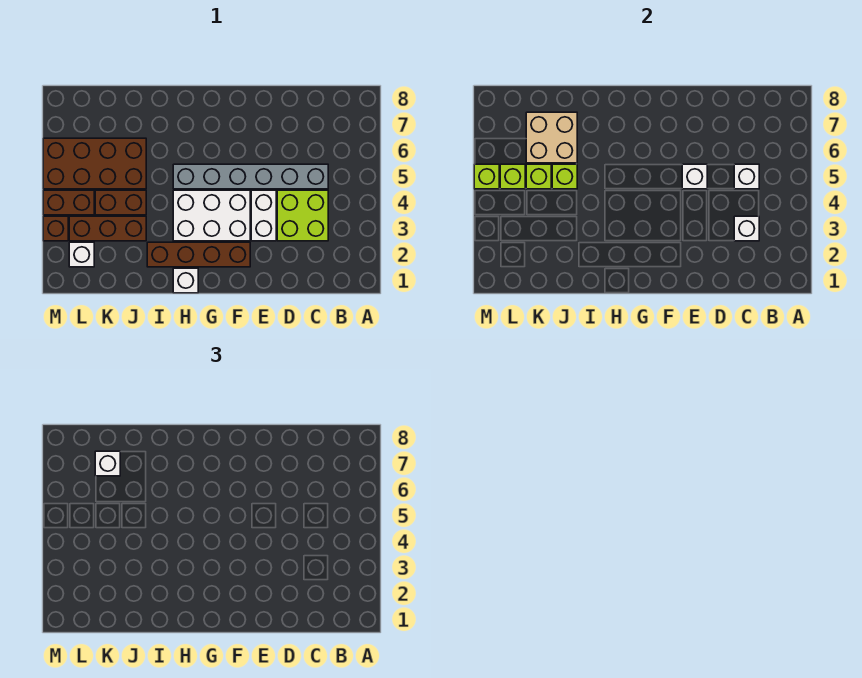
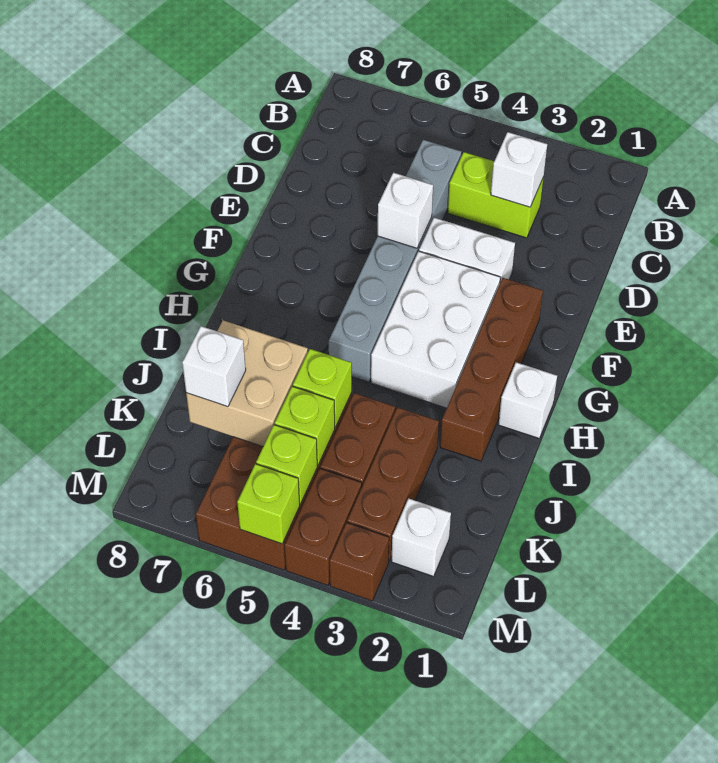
lime brick C3:D4 level 1 -> lime brick C3:C4 level 1
white brick C5 level 2 -> none

